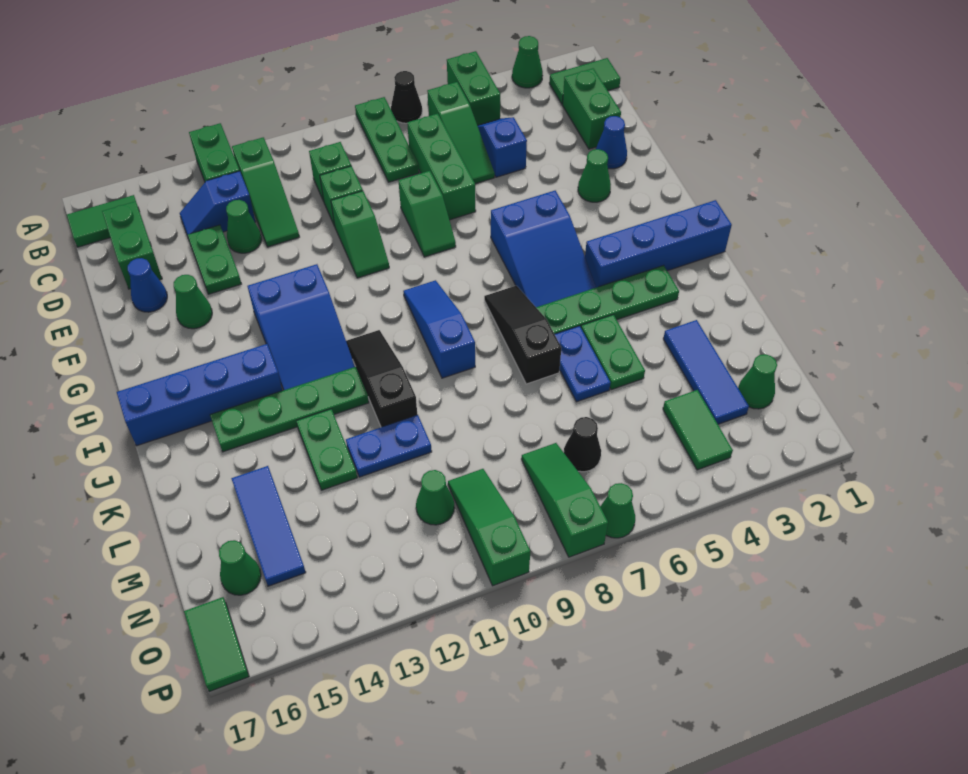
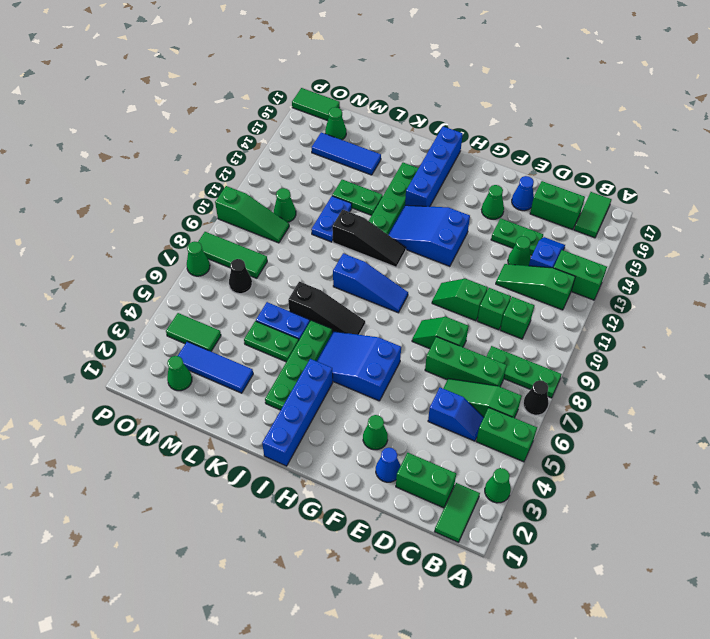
green slope N8:P8 level 1 top P -> green tile N8:P8 level 1

